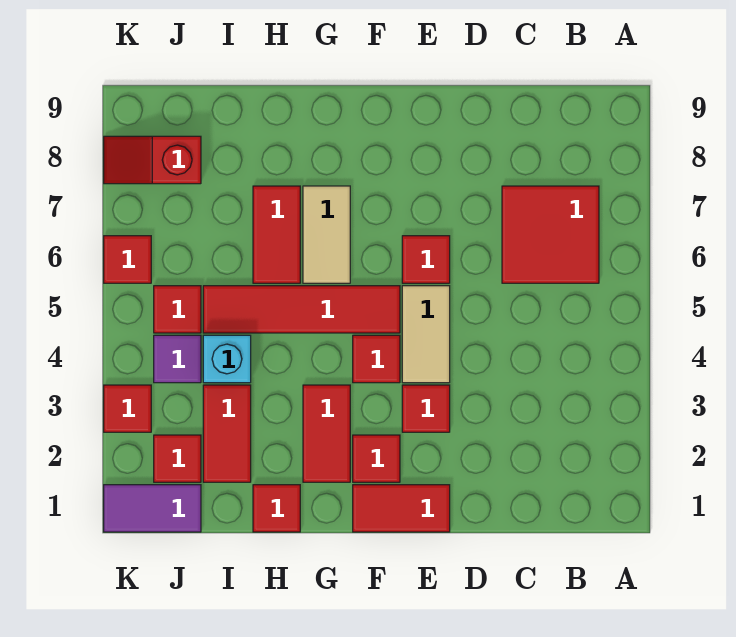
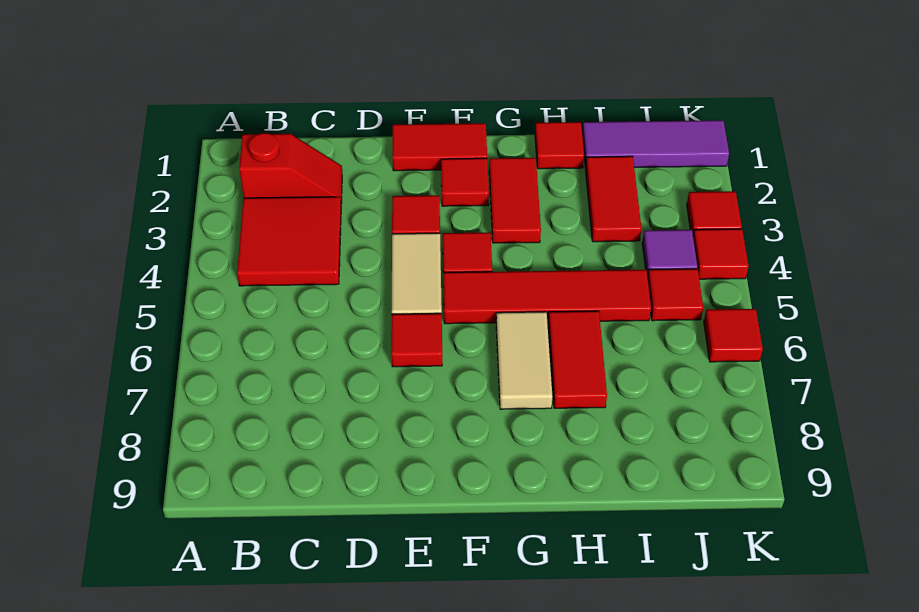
red tile B6:C7 level 1 -> red tile B3:C4 level 1
cyan brick I4 level 1 -> none
purple tile J1:K1 level 1 -> purple tile I1:K1 level 1
red tile J2 level 1 -> red tile K4 level 1
red slope J8:K8 level 1 top J -> red slope B2:C2 level 1 top B

